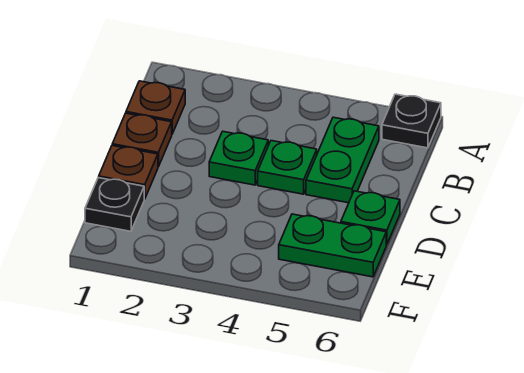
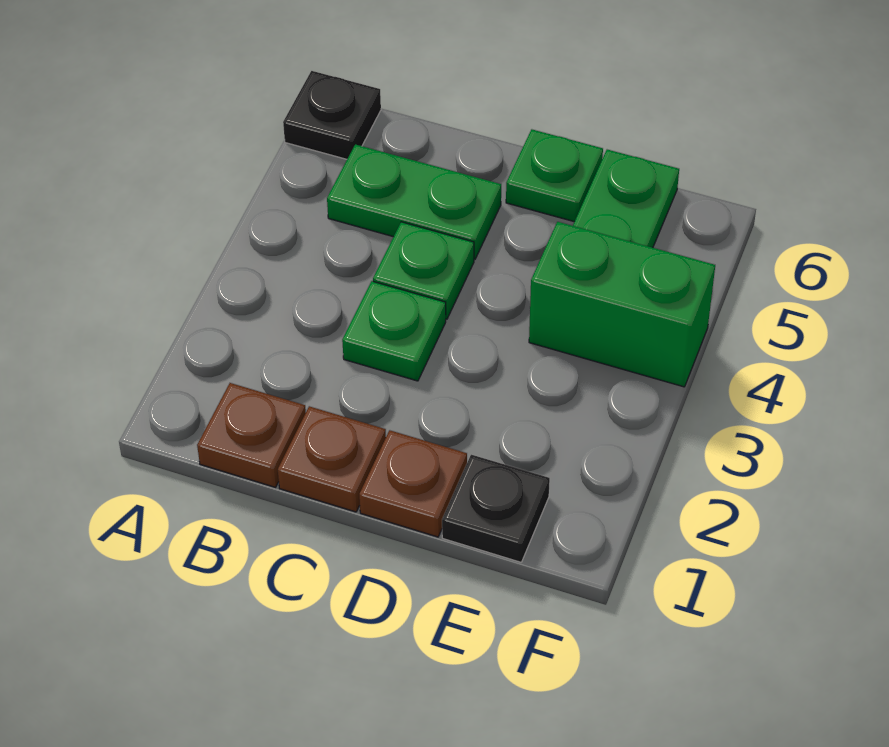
none -> green brick E4:F4 level 1

